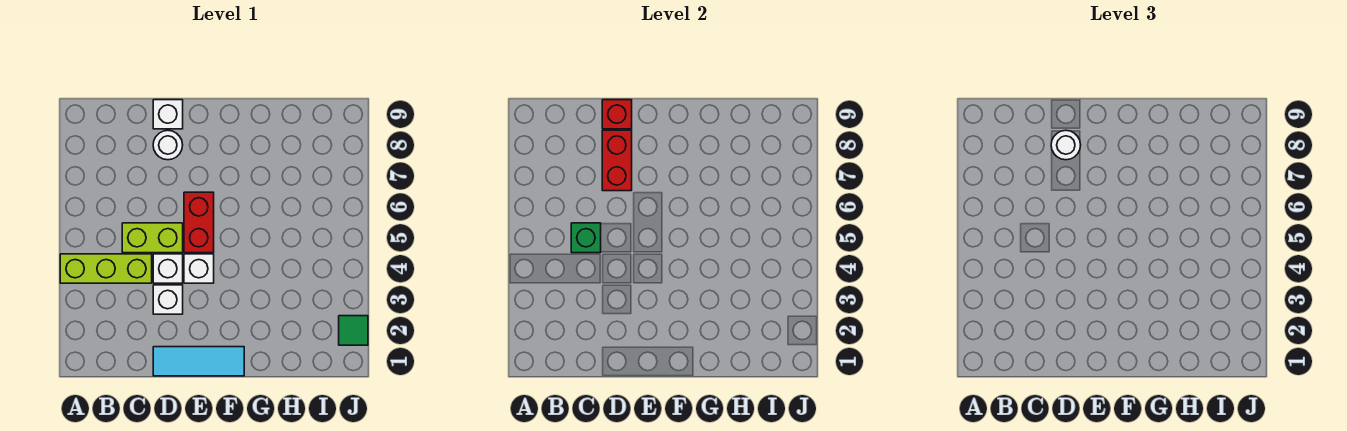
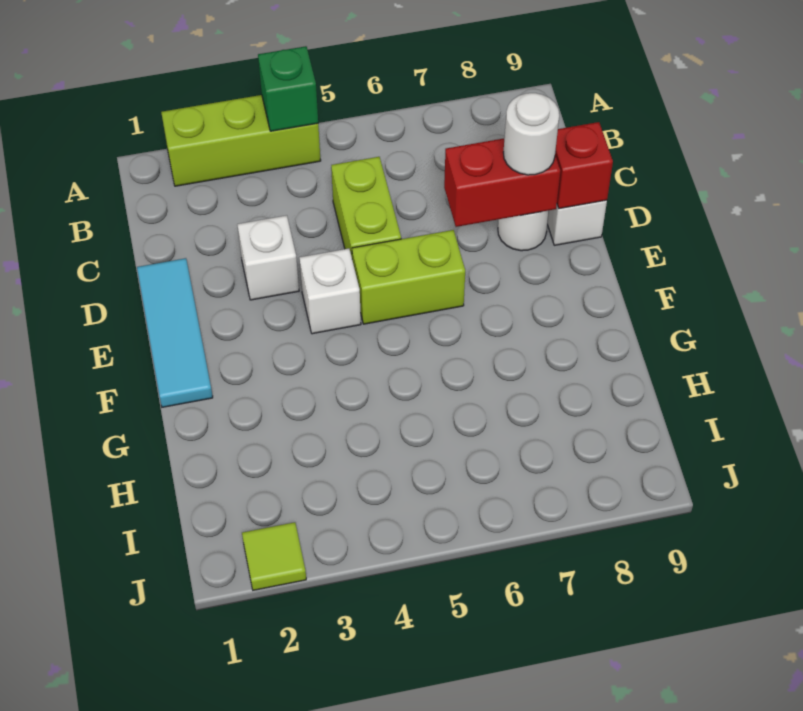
lime brick A4:C4 level 1 -> lime brick A2:A4 level 1
green brick C5 level 2 -> green brick A4 level 2
white brick D4 level 1 -> none
red brick E5:E6 level 1 -> lime brick E5:E6 level 1
green tile J2 level 1 -> lime tile J2 level 1

